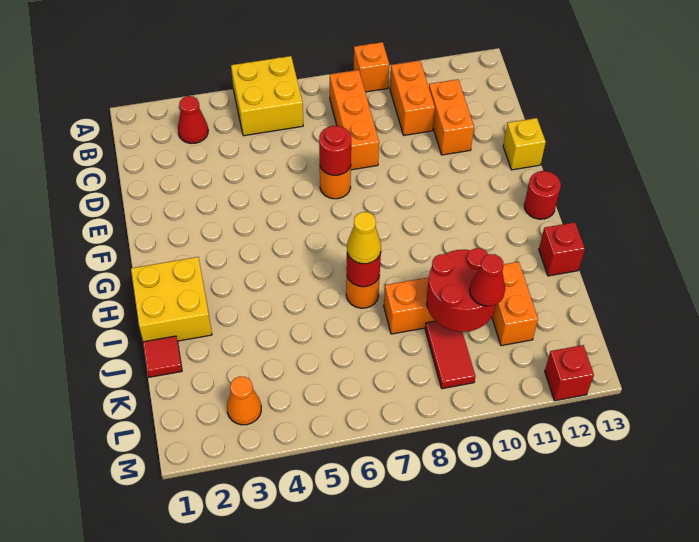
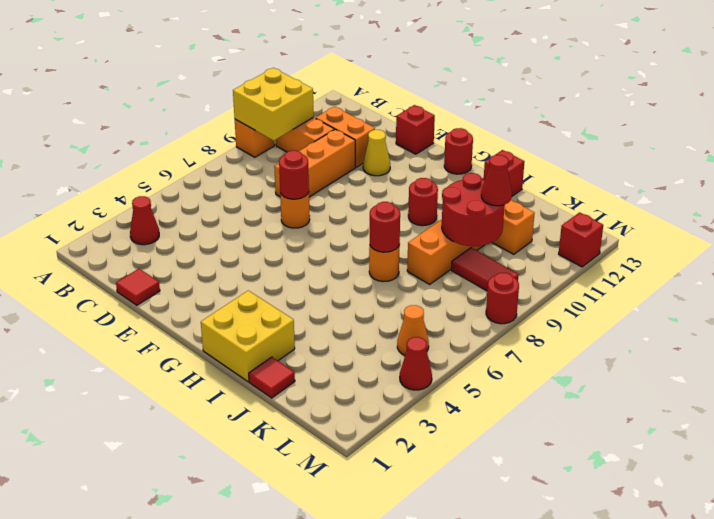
yellow brick A5:B6 level 1 -> yellow brick A9:B10 level 2
orange brick B8:D8 level 1 -> orange brick D8:D10 level 1
none -> red tile D1 level 1
yellow brick E13 level 1 -> red brick E13 level 1
none -> red round brick H10 level 1
yellow cone I7 level 3 -> yellow cone E11 level 1
orange cone L3 level 1 -> orange cone L5 level 1
none -> red cone M4 level 1
none -> red round brick M8 level 1

